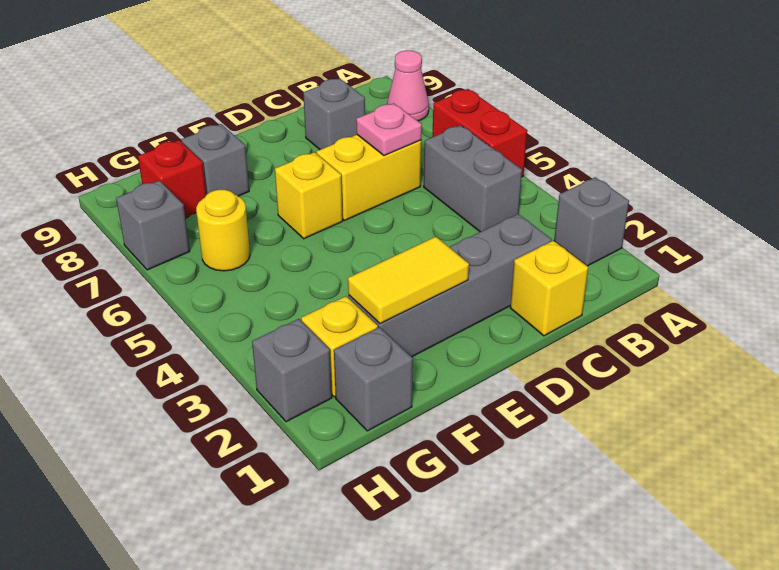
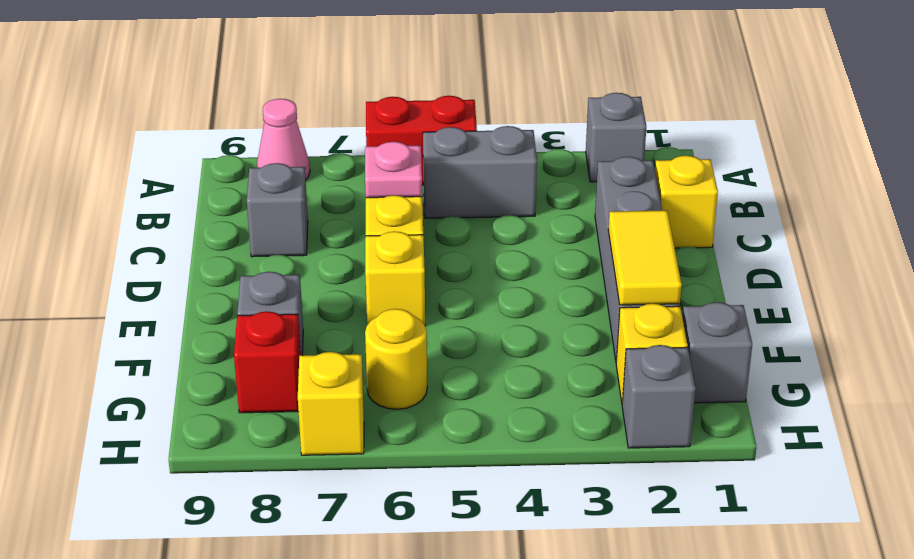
grey brick H7 level 1 -> yellow brick H7 level 1

